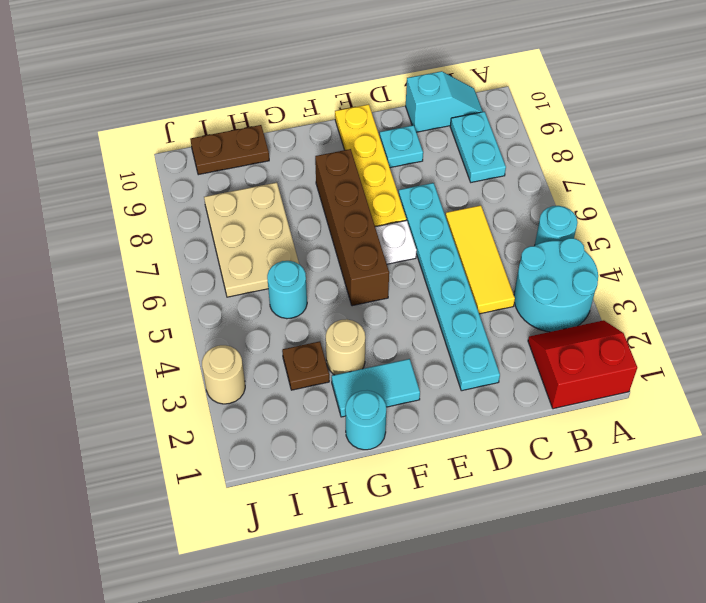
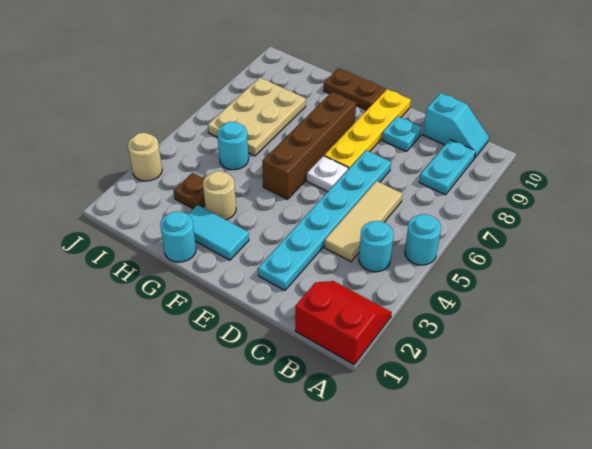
cyan round brick A3:B4 level 1 -> cyan round brick B4 level 1
yellow tile C4:C6 level 1 -> tan tile C4:C6 level 1
brown plate H10:I10 level 1 -> brown plate F10:G10 level 1

